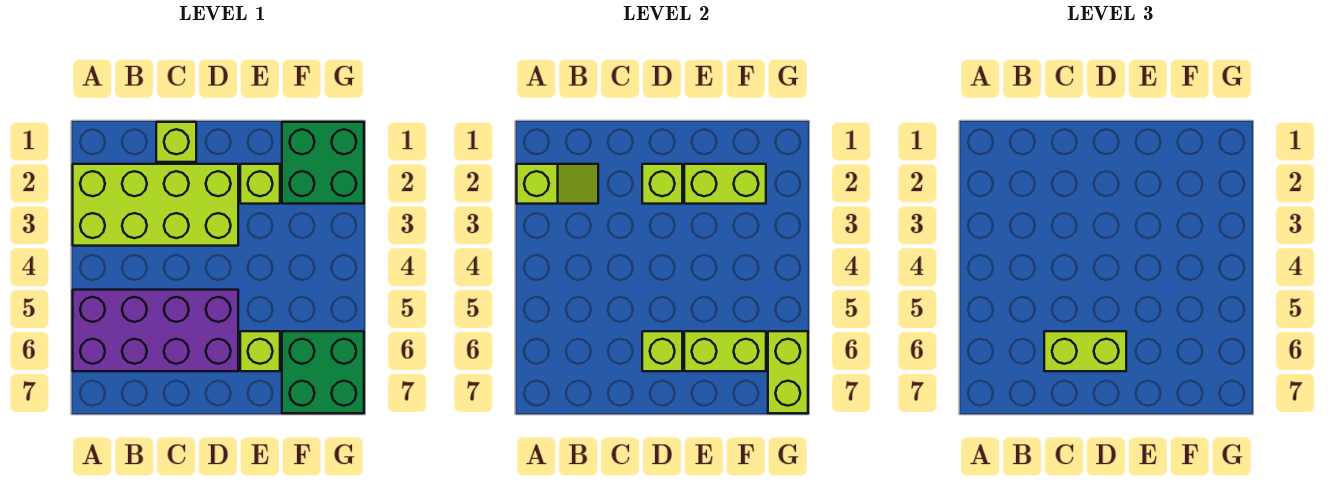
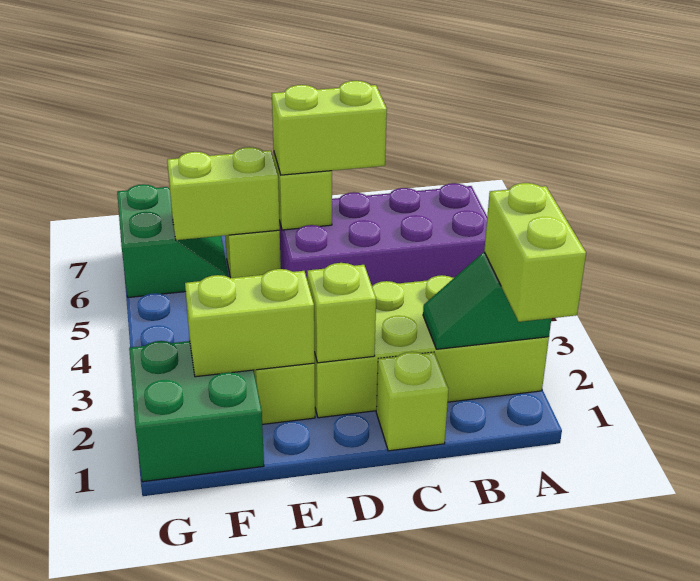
lime slope A2:B2 level 2 top A -> green slope A2:B2 level 2 top A
green brick F6:G7 level 1 -> green slope F6:G7 level 1 top G
lime brick G6:G7 level 2 -> lime brick A1:A2 level 3

